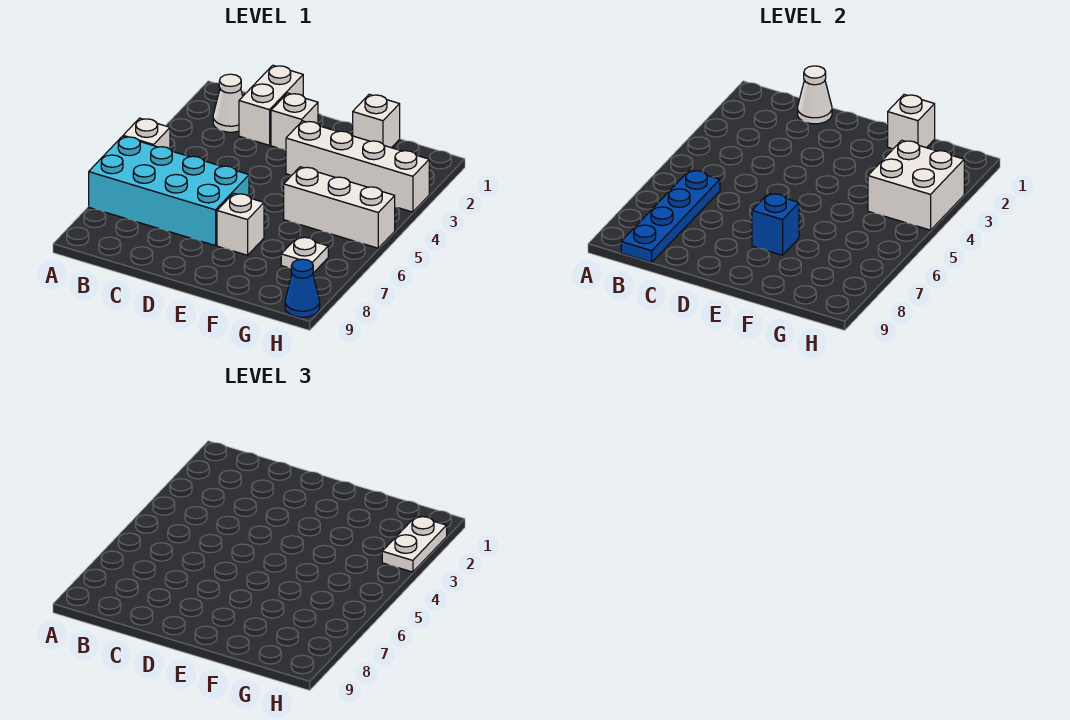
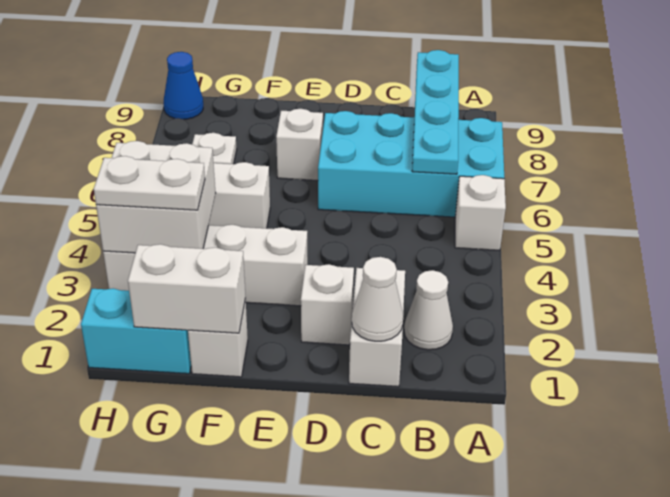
blue plate B6:B9 level 2 -> cyan plate B6:B9 level 2
blue brick E7 level 2 -> none
white brick F1 level 2 -> white brick F1:G1 level 2
none -> cyan brick G1:H1 level 1
white plate H2:H3 level 3 -> white plate G3:H3 level 3

